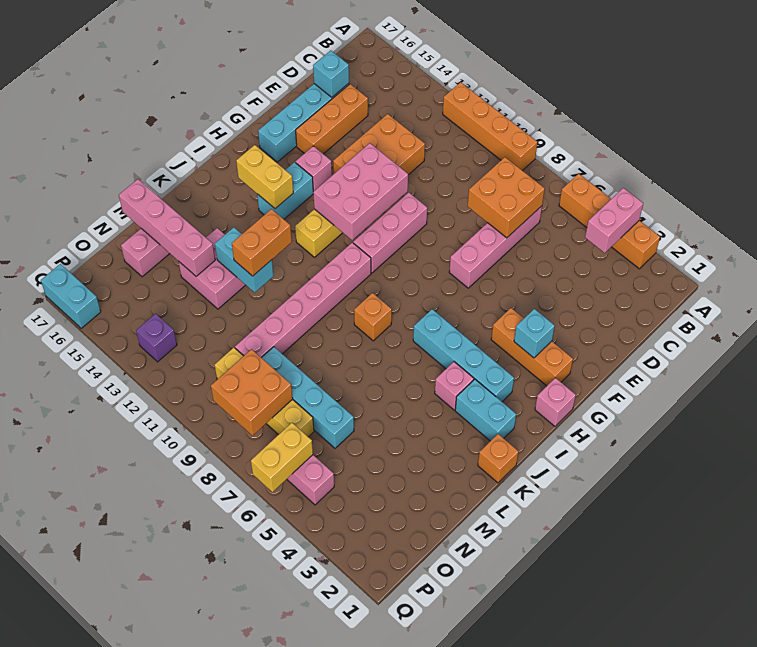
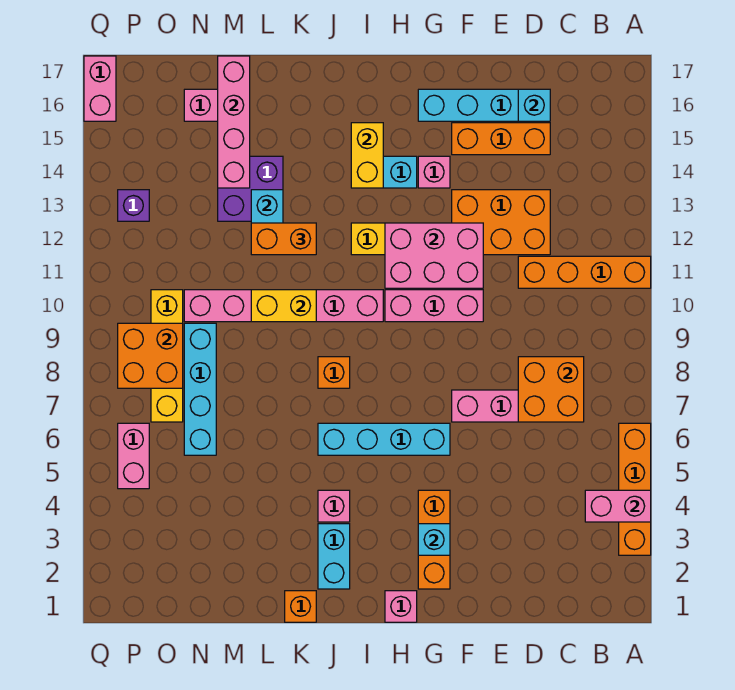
orange brick A9:A12 level 1 -> orange brick A11:D11 level 1
cyan brick I3:I6 level 1 -> cyan brick G6:J6 level 1
pink brick L13:M14 level 1 -> purple brick L13:M14 level 1
yellow brick P6:Q6 level 2 -> yellow brick K10:L10 level 2
cyan brick Q16:Q17 level 1 -> pink brick Q16:Q17 level 1

